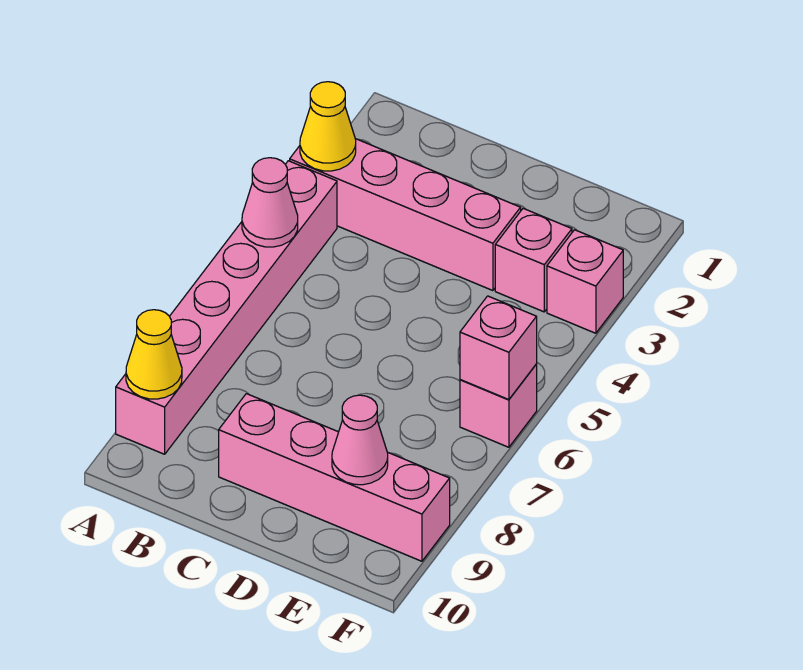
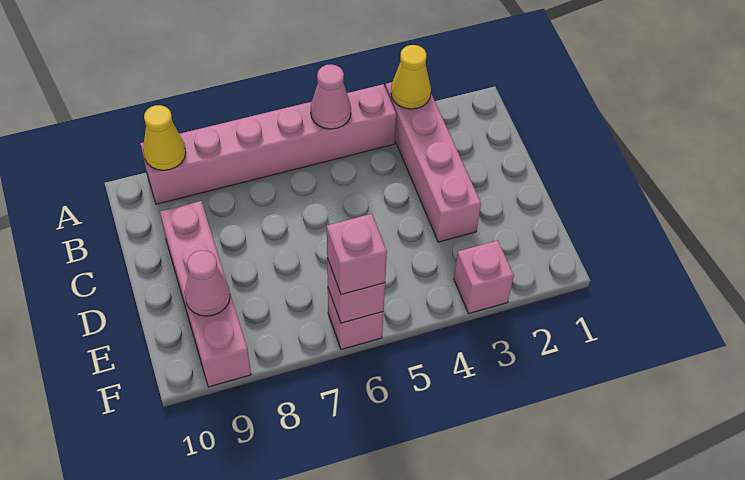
pink brick E3 level 1 -> pink brick F6 level 3

